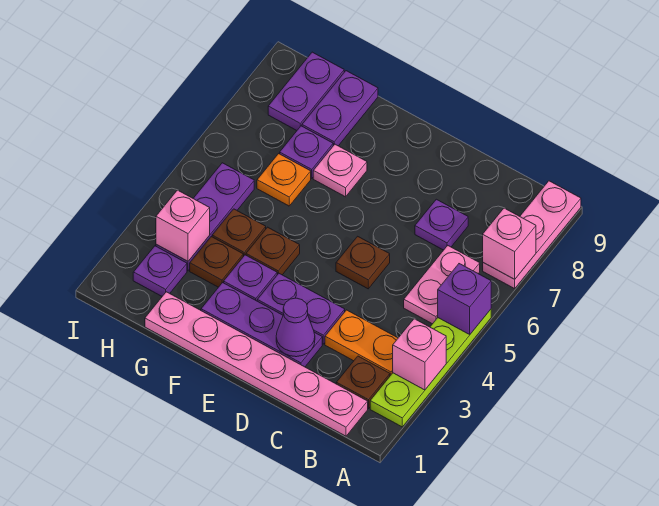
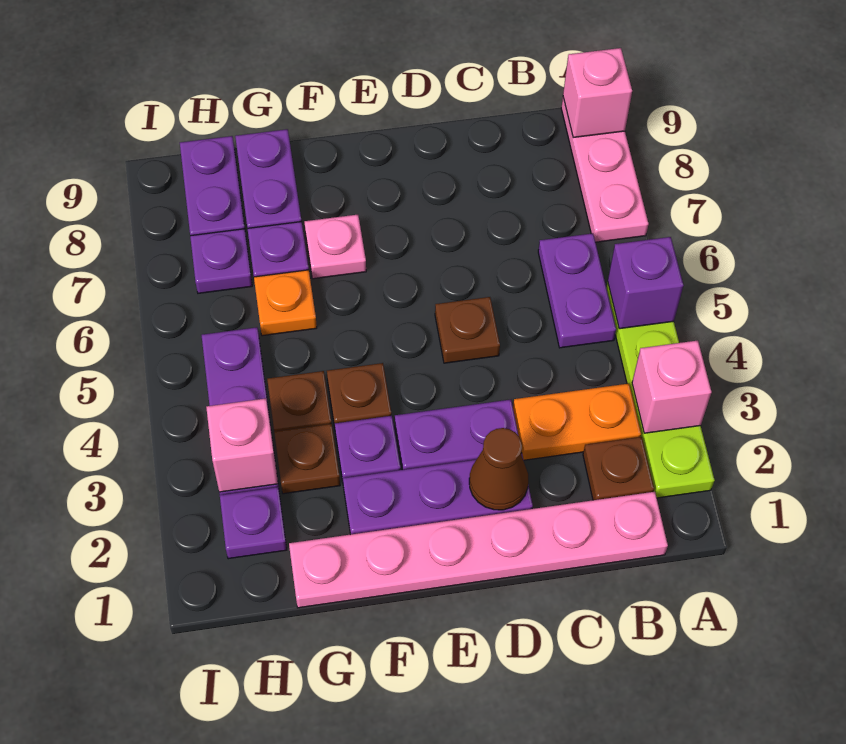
pink brick A7 level 2 -> pink brick A9 level 2
pink plate B5:B6 level 1 -> purple plate B5:B6 level 1
purple plate C7 level 1 -> purple plate H7 level 1
purple cone D2 level 2 -> brown cone D2 level 2

